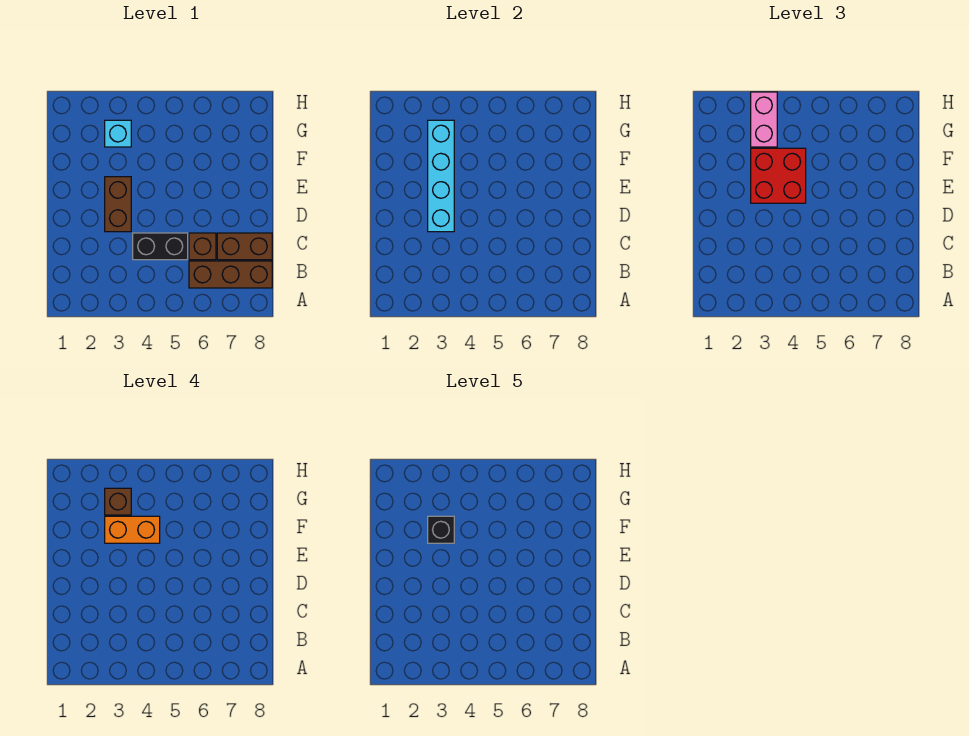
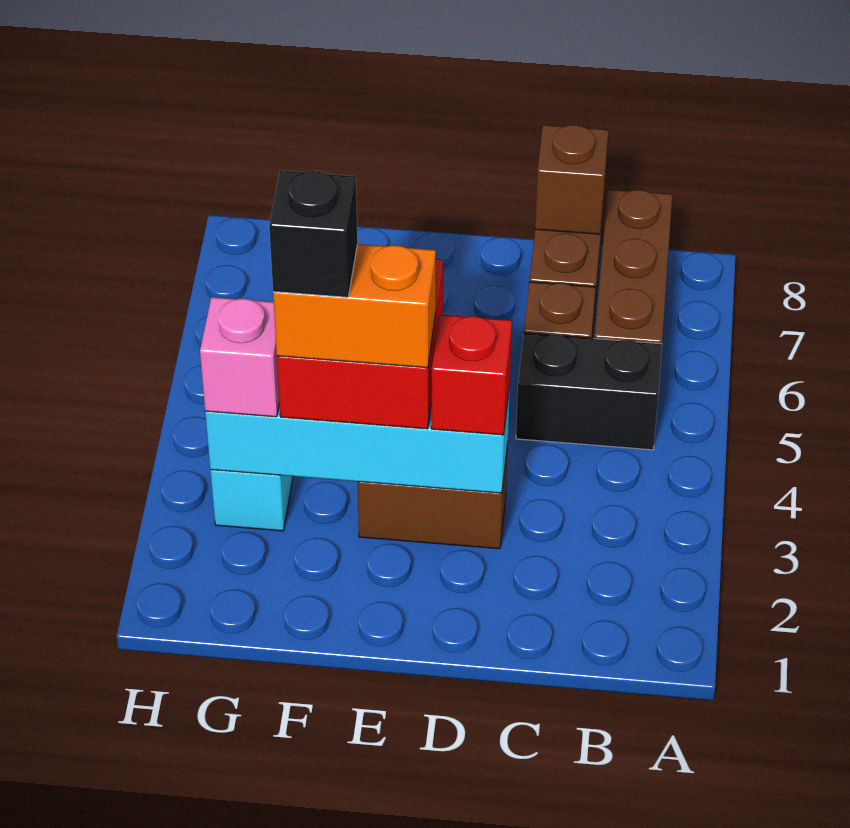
black brick C4:C5 level 1 -> black brick B5:C5 level 1
none -> red brick D3 level 3
orange brick F3:F4 level 4 -> orange brick E3:F3 level 4
pink brick G3:H3 level 3 -> pink brick G3 level 3
brown brick G3 level 4 -> brown brick C8 level 2

